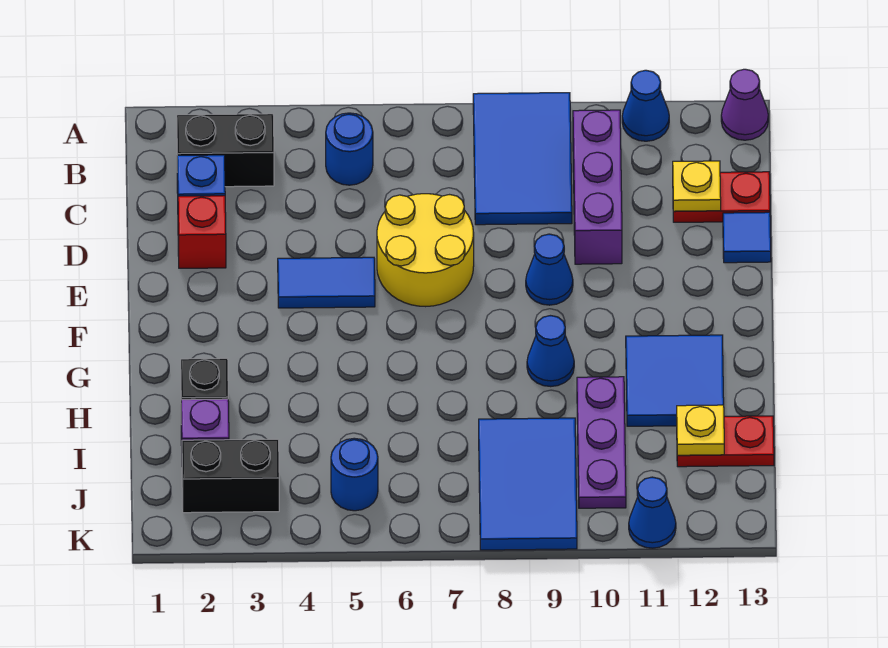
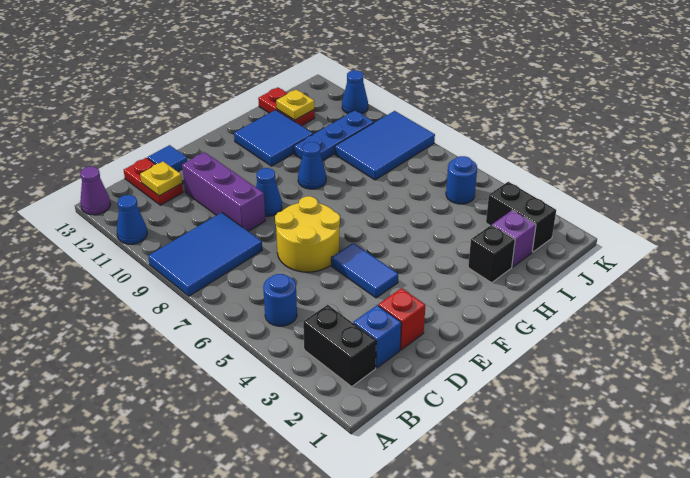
purple brick B10:D10 level 1 -> purple brick D9:D11 level 1
purple plate H10:J10 level 1 -> blue plate H10:J10 level 1

